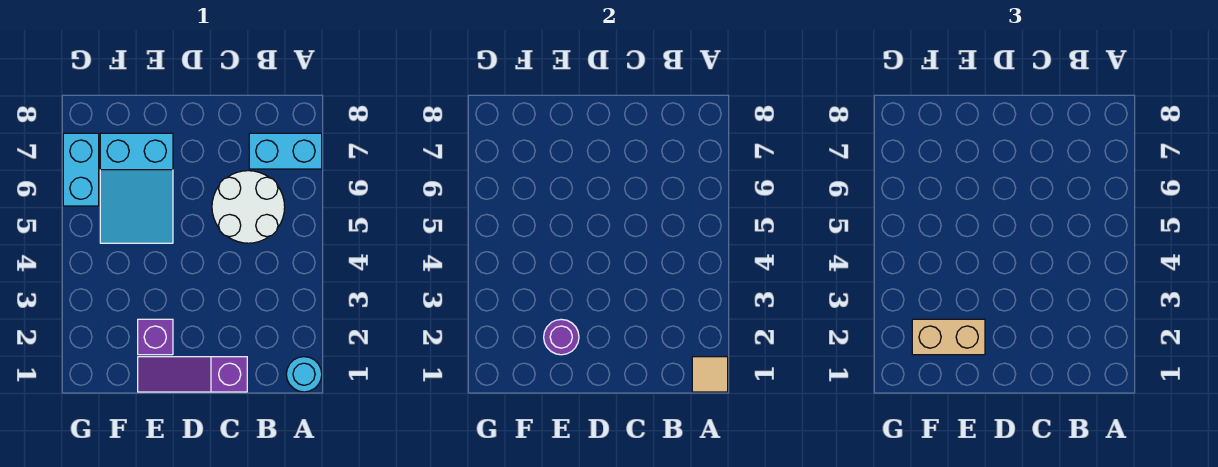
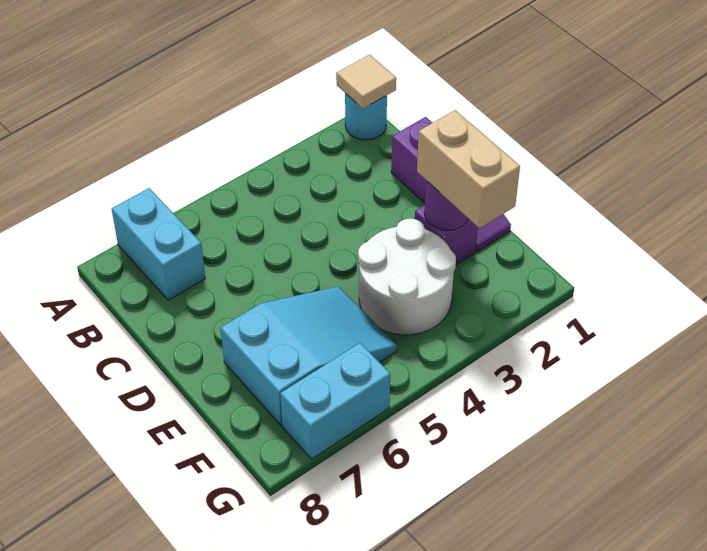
white round brick B5:C6 level 1 -> white round brick E3:F4 level 1

